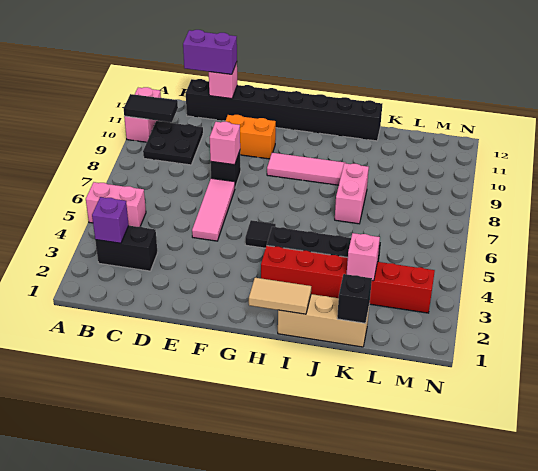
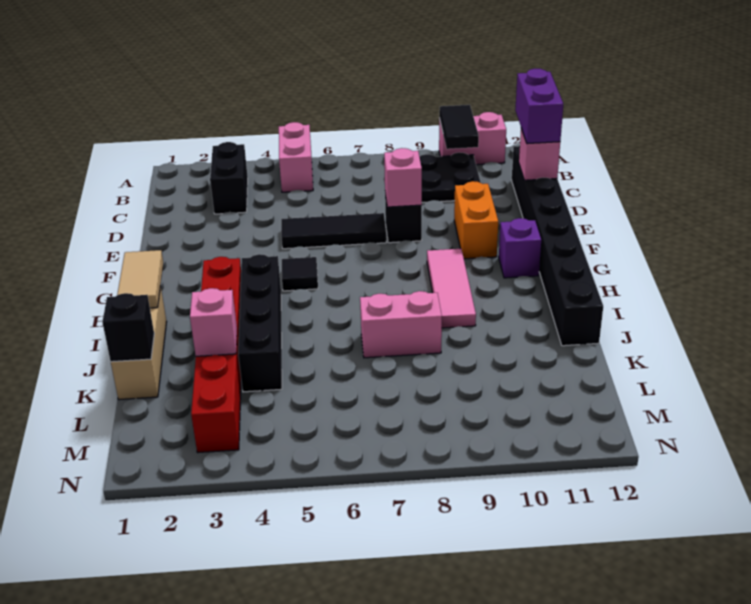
purple brick B3 level 2 -> purple brick G11 level 1
pink tile E5:E7 level 1 -> black tile E5:E7 level 1

